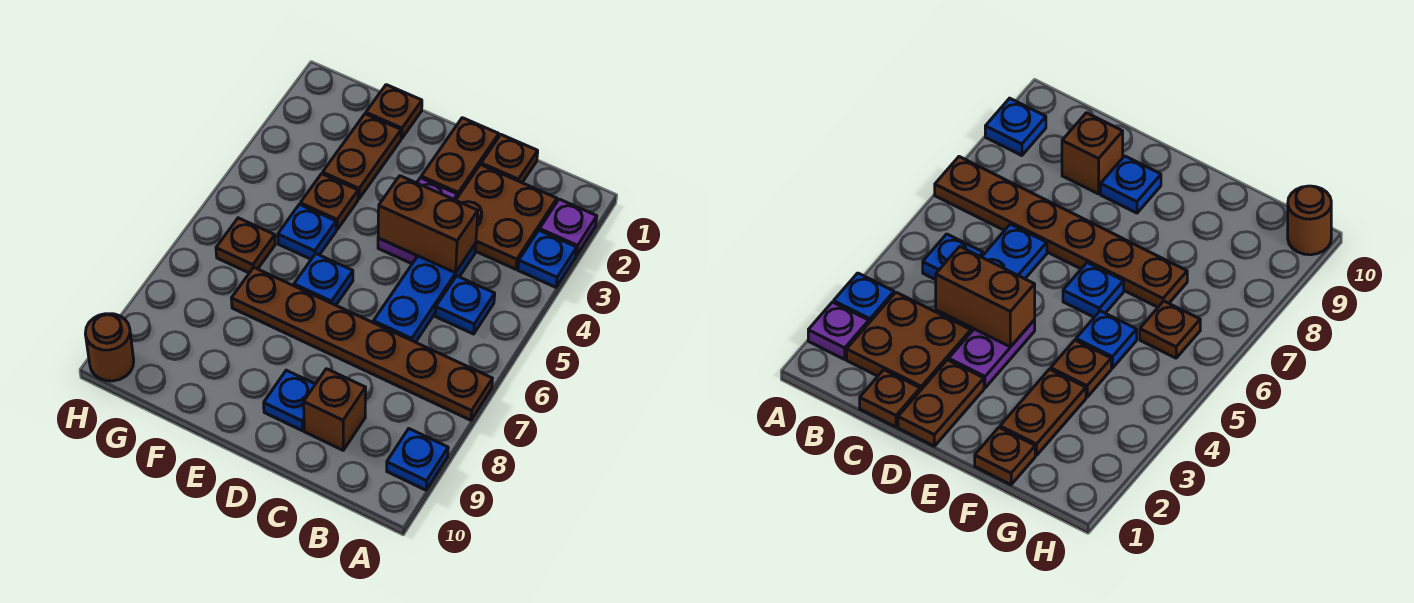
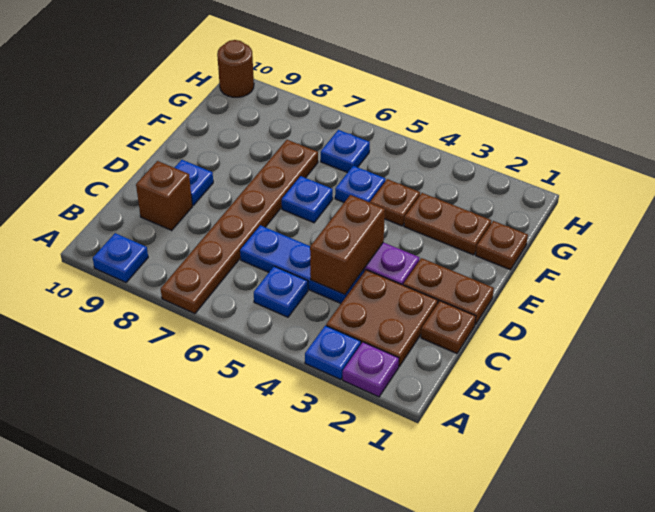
brown plate G6 level 1 -> blue plate G6 level 1

